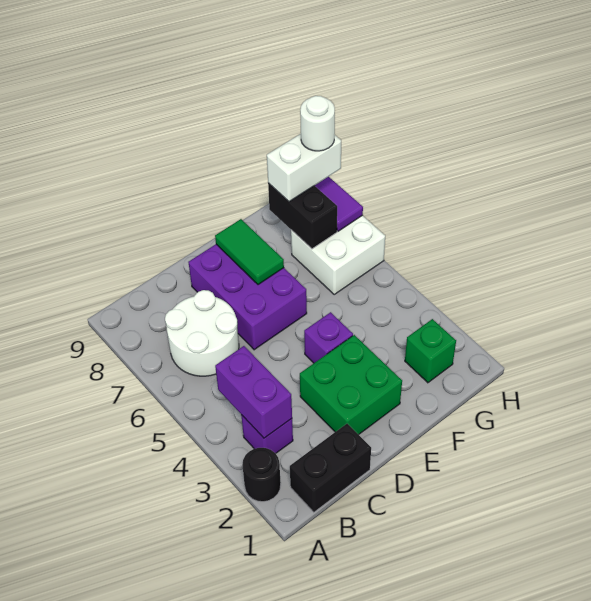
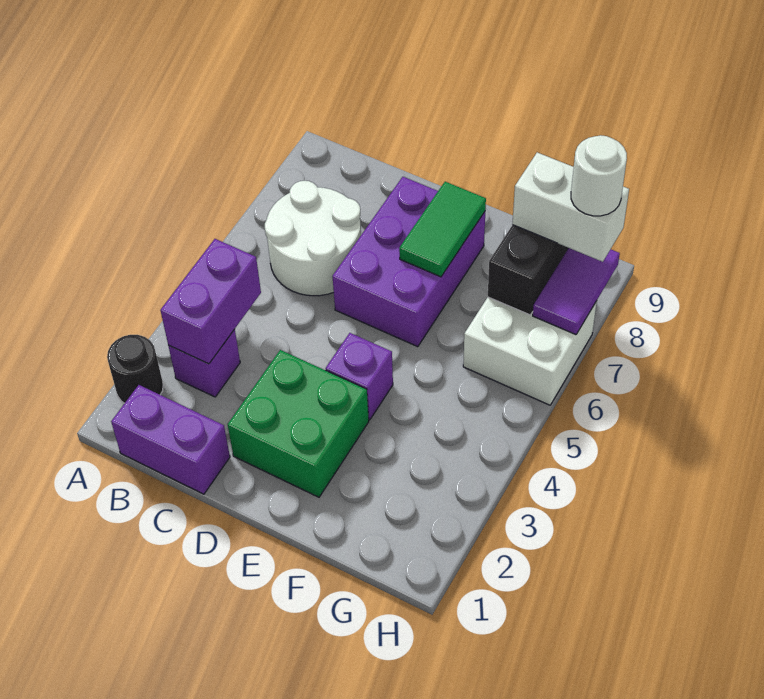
black brick B1:C1 level 1 -> purple brick B1:C1 level 1
green brick G2 level 1 -> none

